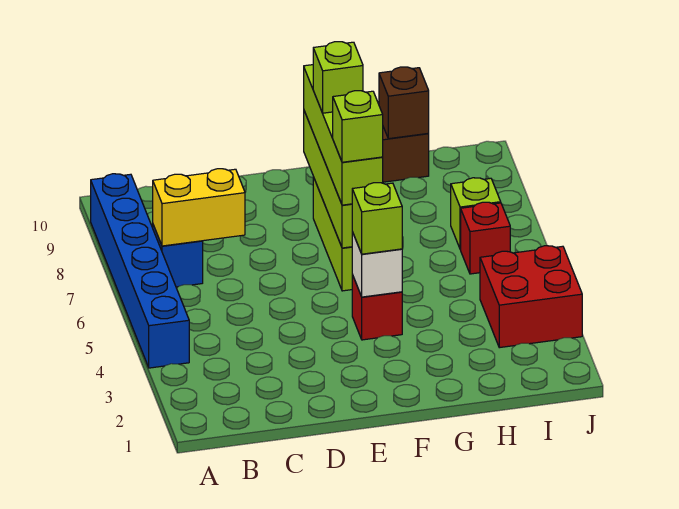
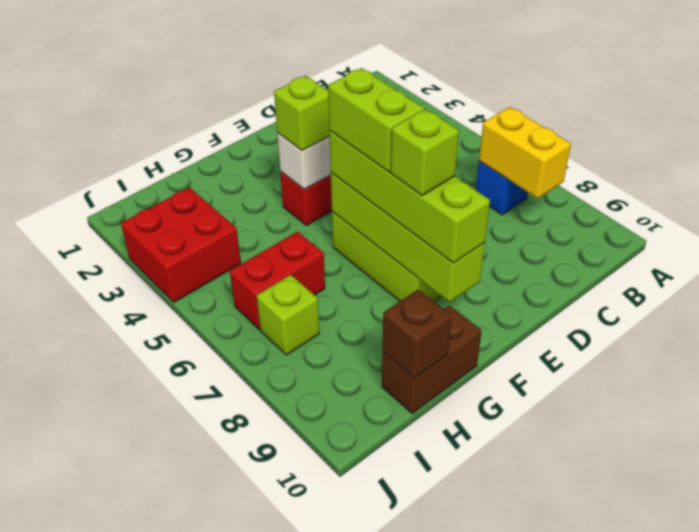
blue brick A4:A9 level 1 -> none
yellow brick B7:C7 level 2 -> yellow brick B7:B8 level 2
lime brick F6 level 4 -> lime brick F6:F7 level 4
red brick I6 level 1 -> red brick H6:I6 level 1

